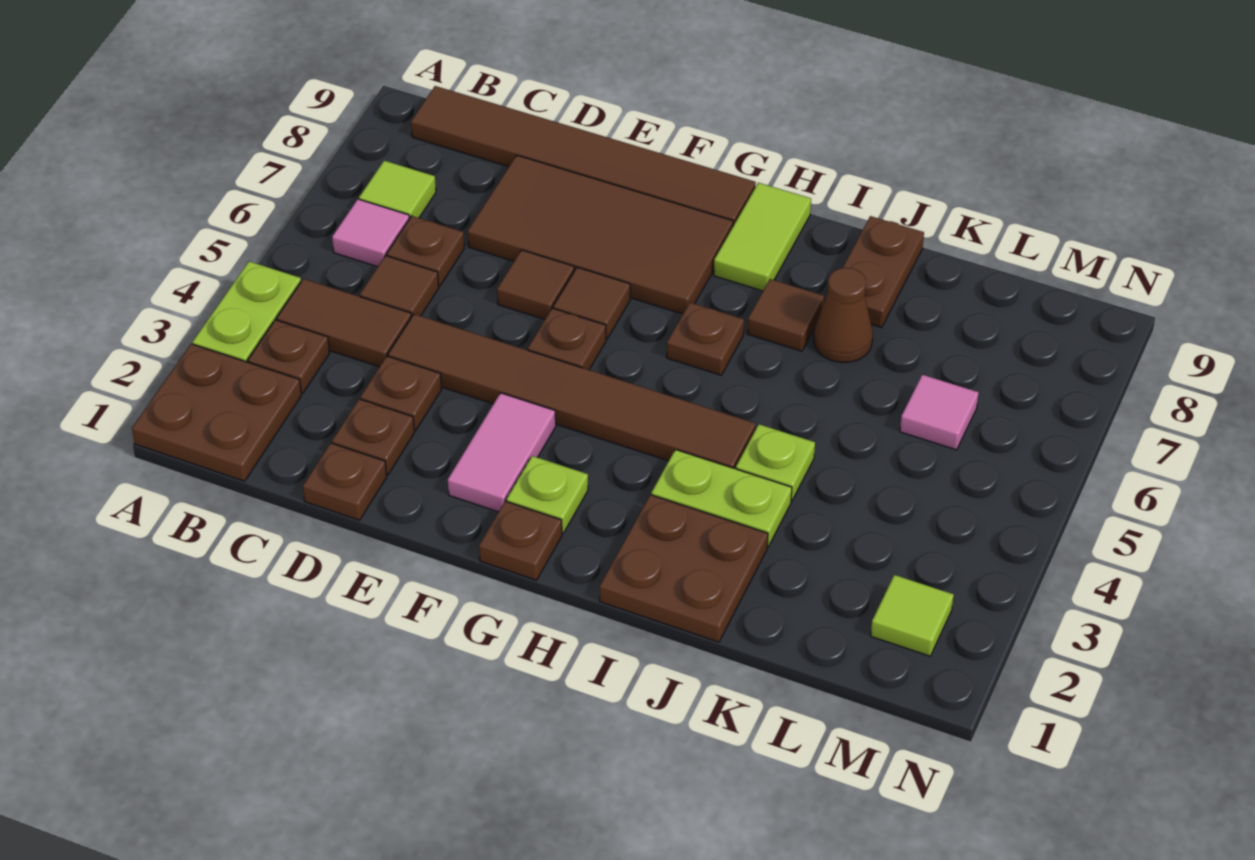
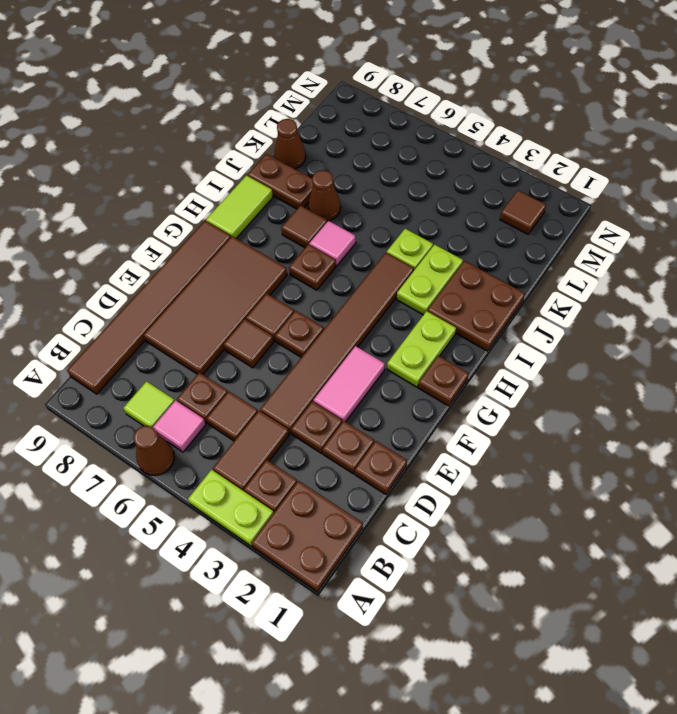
none -> brown cone A6 level 1
pink tile F2:F3 level 1 -> pink tile E3:F3 level 1
lime plate G2 level 1 -> lime plate G2:H2 level 1
lime tile H8:H9 level 1 -> lime tile H9:I9 level 1
none -> brown cone K9 level 1
pink tile L6 level 1 -> pink tile I6 level 1
lime tile M2 level 1 -> brown tile M2 level 1

